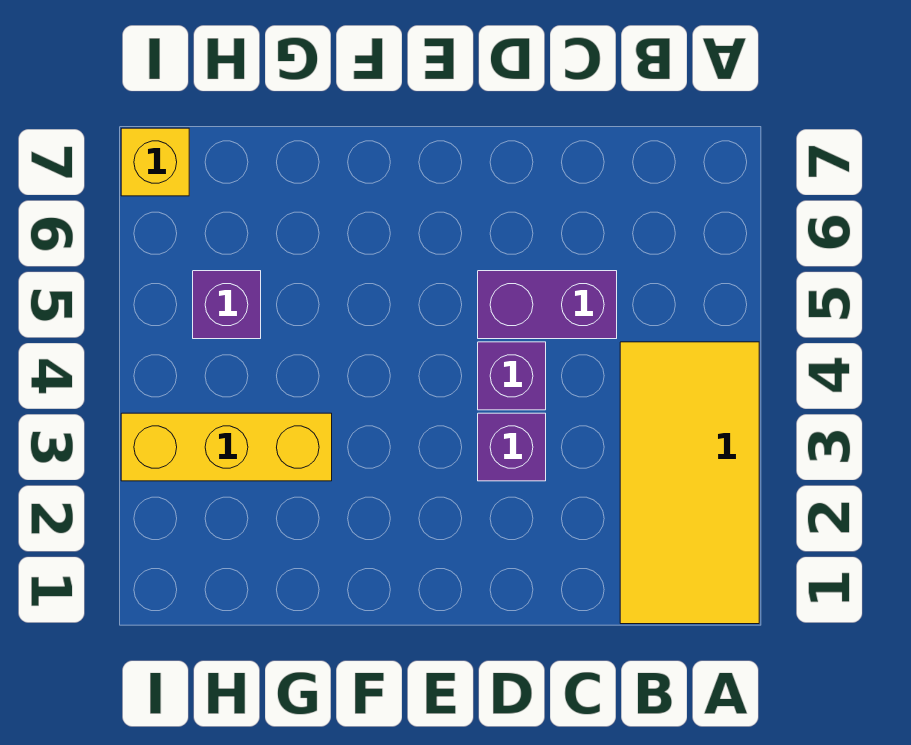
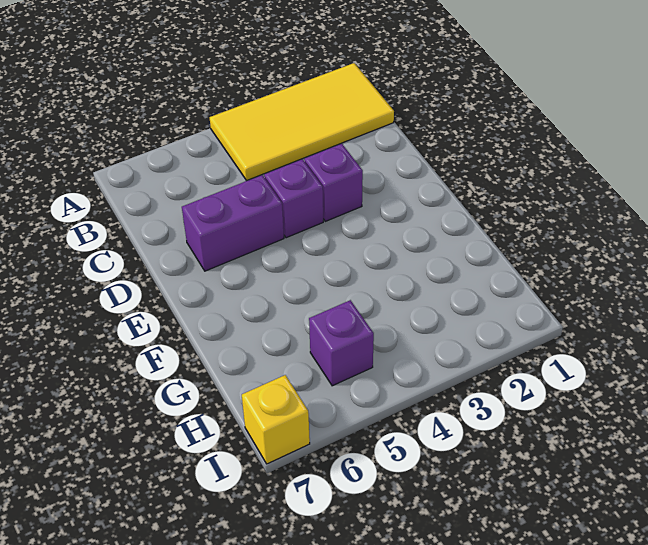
purple brick C5:D5 level 1 -> purple brick D5:D6 level 1
yellow brick G3:I3 level 1 -> none

